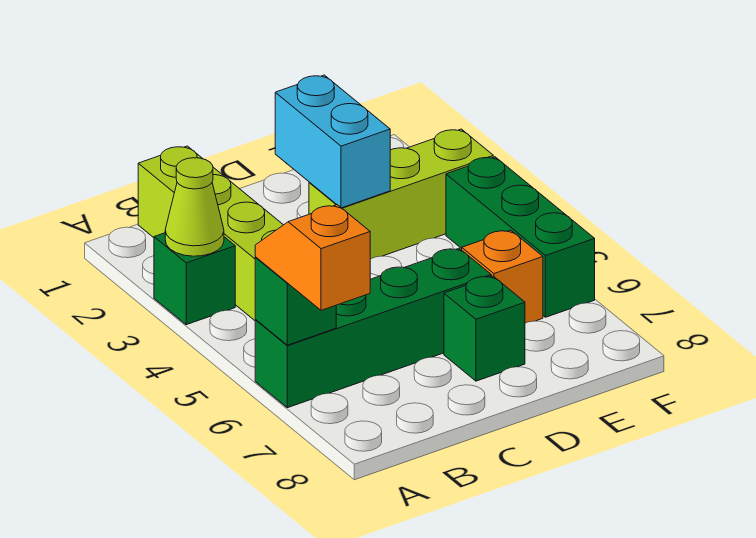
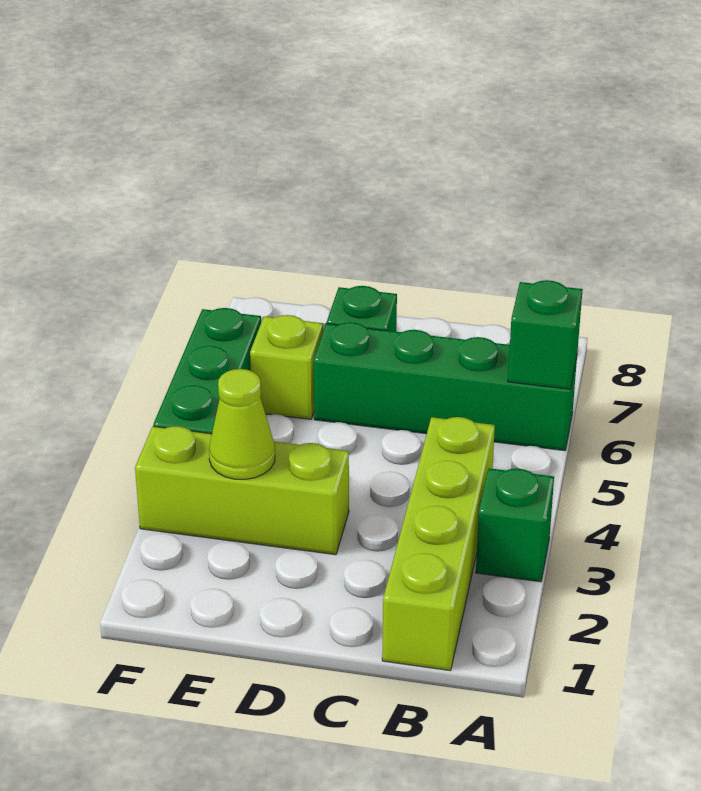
lime cone A3 level 2 -> lime cone E3 level 2
orange slope A6:A7 level 3 top 7 -> none
cyan brick D2:D3 level 2 -> none
orange brick E6 level 1 -> lime brick E6 level 1

